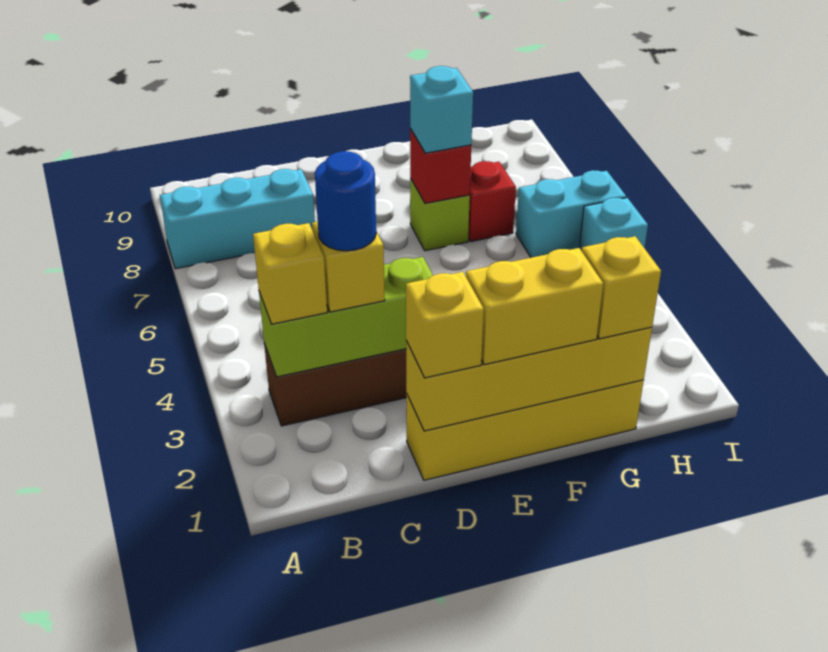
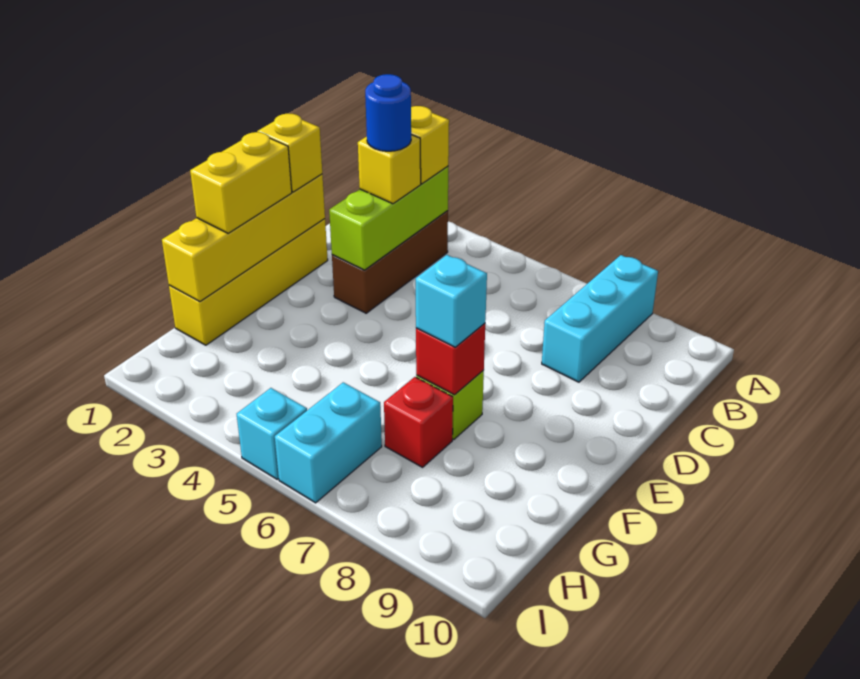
yellow brick G1 level 3 -> none

